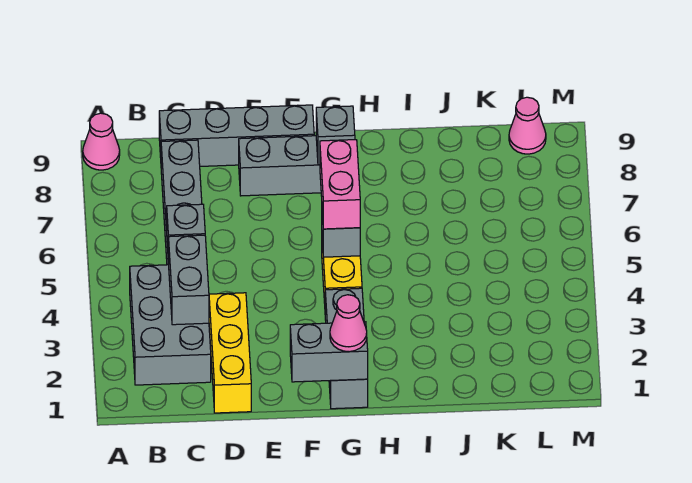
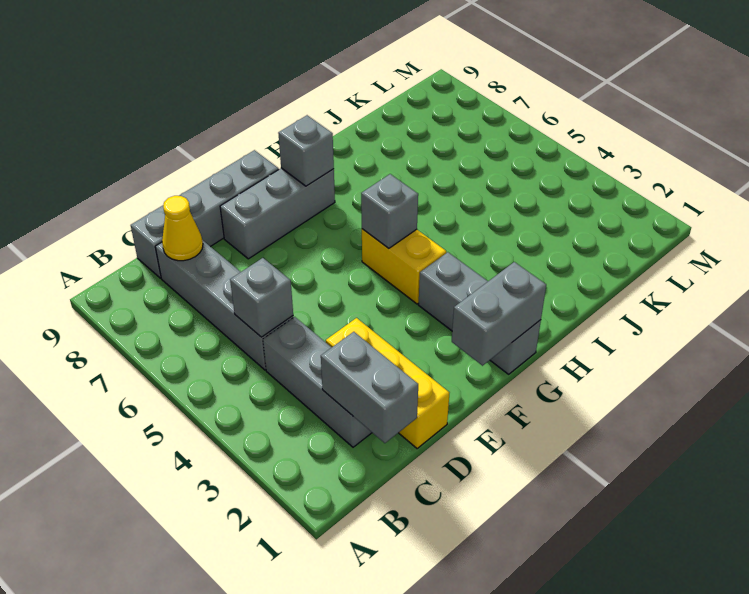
pink cone A9 level 1 -> none
grey brick B2:C4 level 1 -> grey brick C2:C4 level 1
grey brick C3:C4 level 2 -> grey brick C1:C2 level 2
none -> yellow cone C8 level 2
pink cone G1 level 3 -> none
pink brick G5:G6 level 3 -> none
pink cone L9 level 1 -> none

